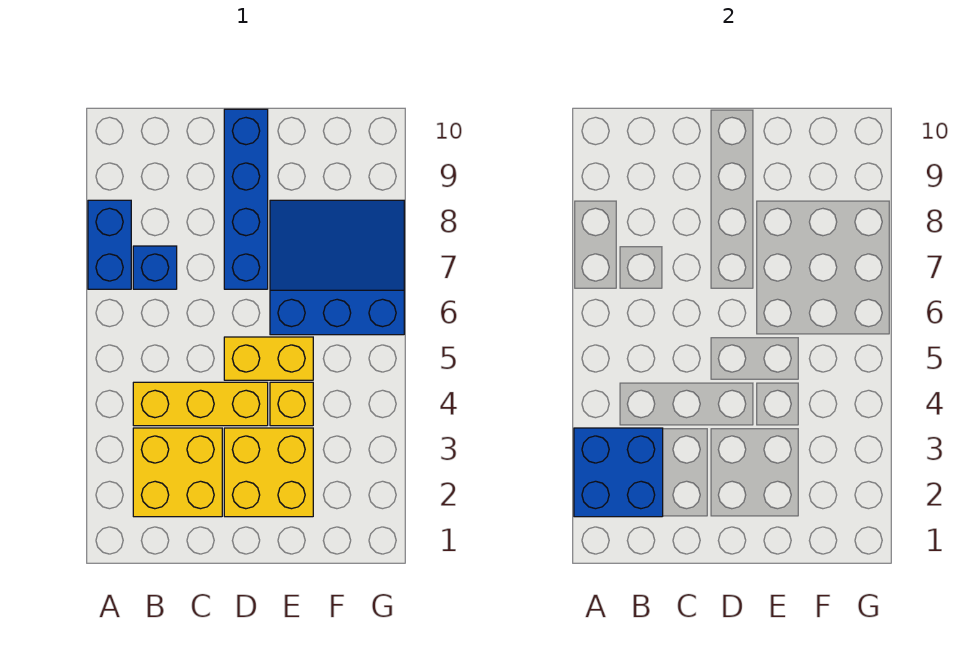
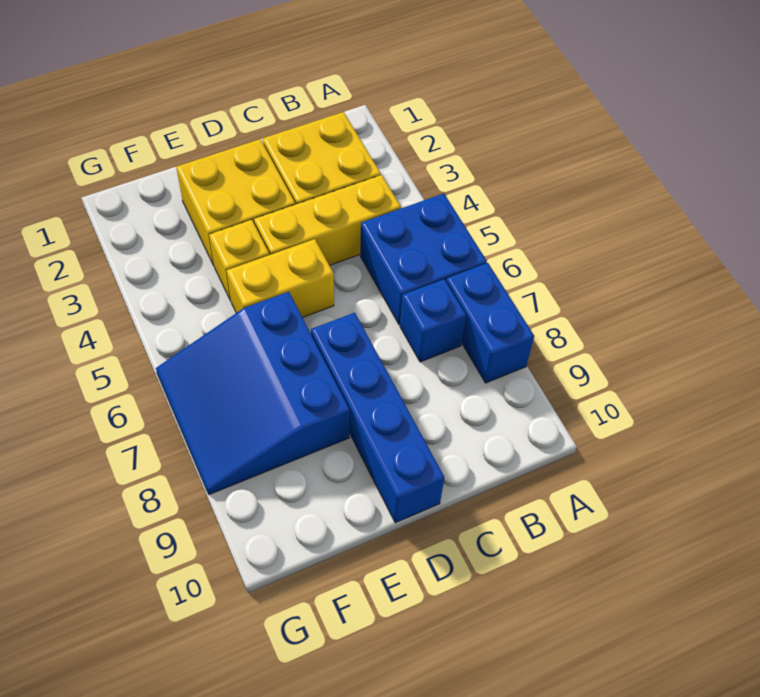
blue brick A2:B3 level 2 -> blue brick A5:B6 level 1
blue slope E6:G8 level 1 top 6 -> blue slope E6:G8 level 1 top E

